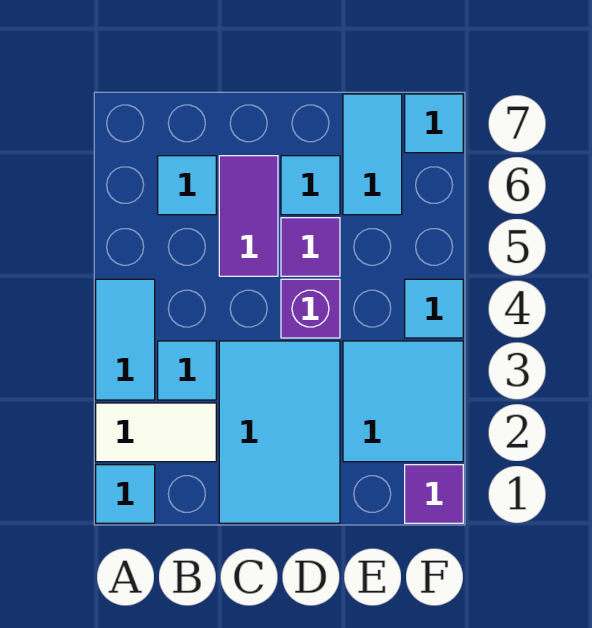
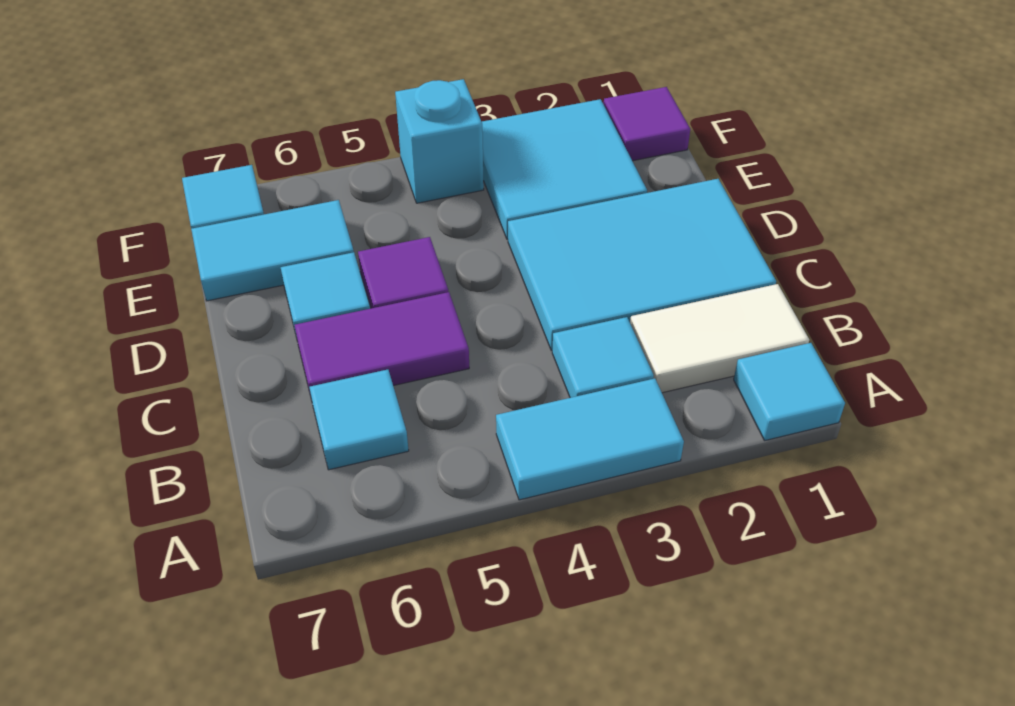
white tile A2:B2 level 1 -> white tile B1:B2 level 1
purple brick D4 level 1 -> none
cyan tile F4 level 1 -> cyan brick F4 level 1

